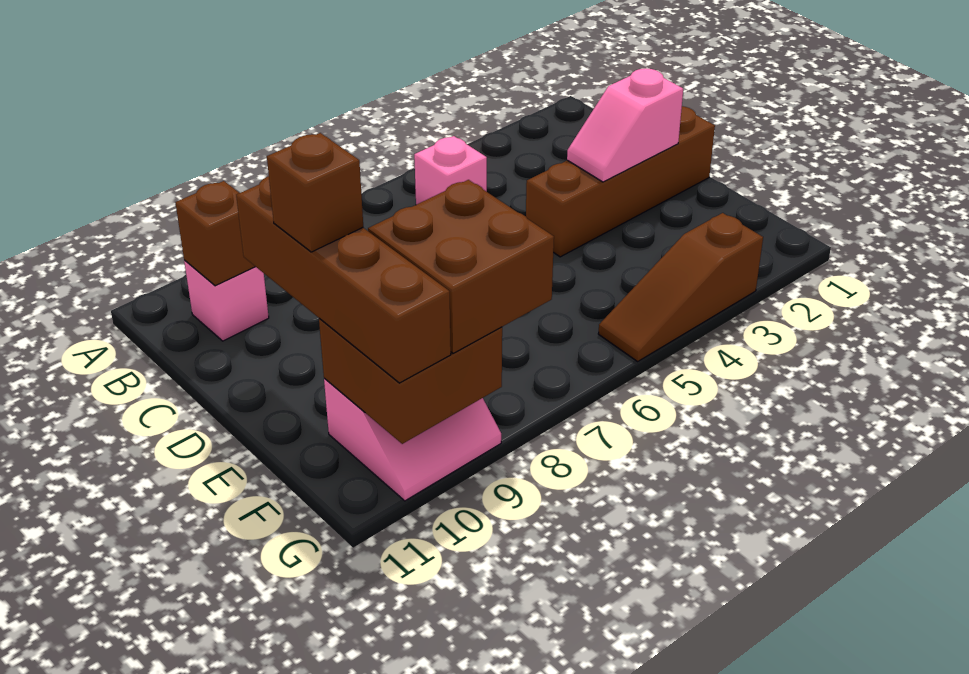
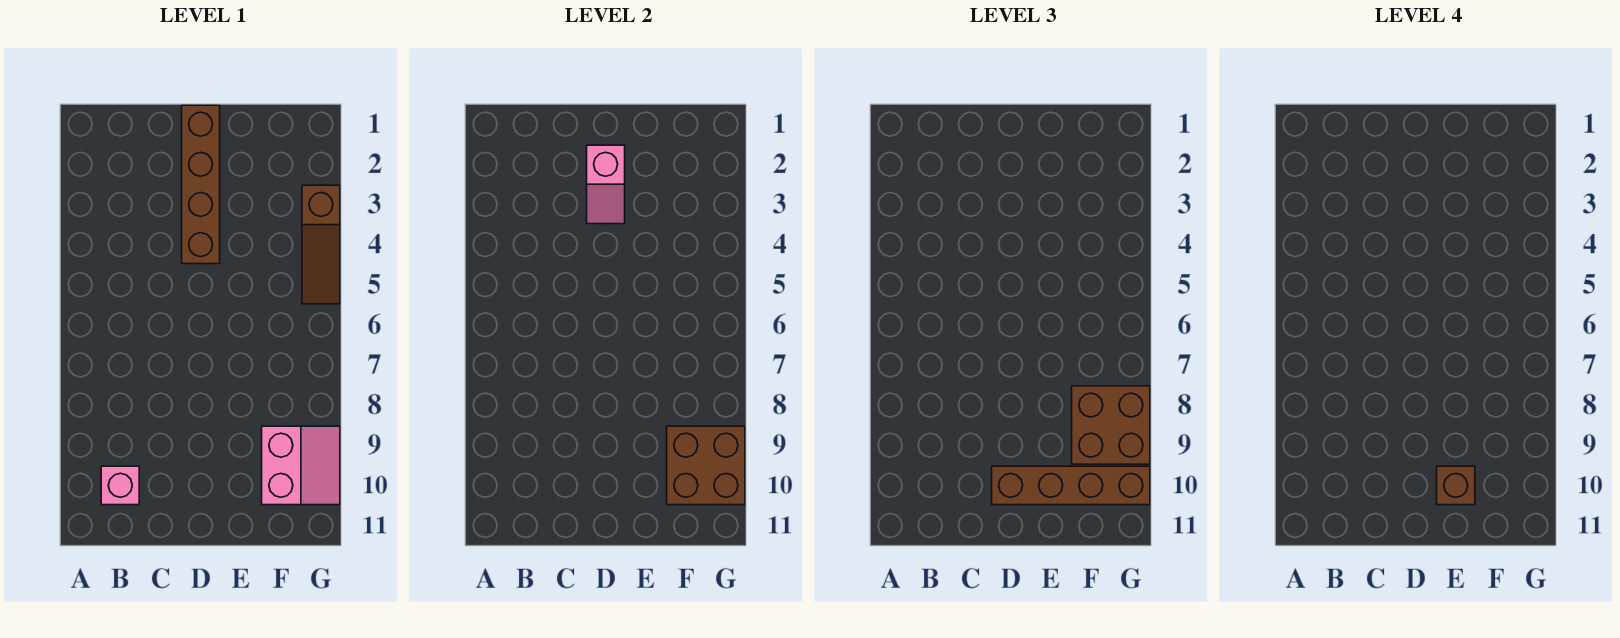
pink brick B5 level 1 -> none
brown brick B10 level 2 -> none

